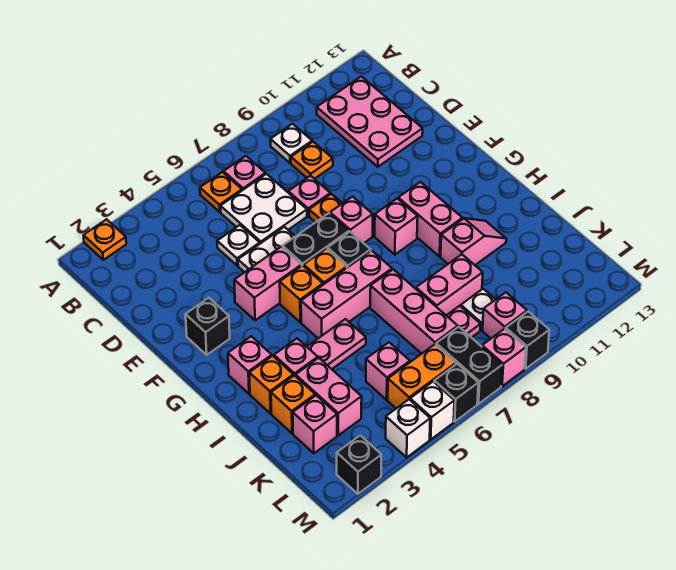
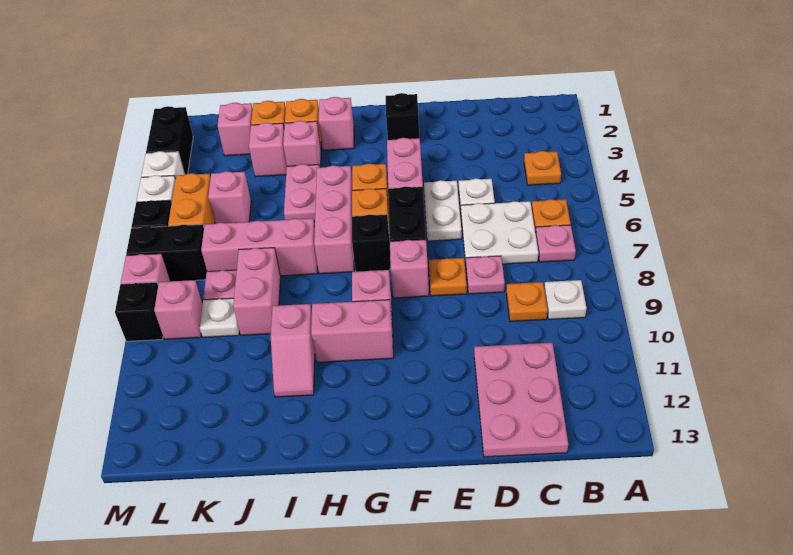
orange plate A2 level 1 -> orange plate B4 level 1
pink plate B11:D12 level 1 -> pink plate C11:D13 level 1
pink brick J3:K3 level 1 -> pink brick J3 level 1
black brick M2 level 1 -> black brick M2:M3 level 1

